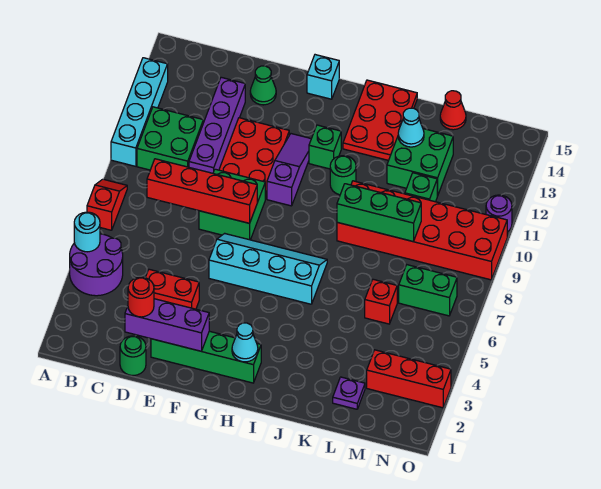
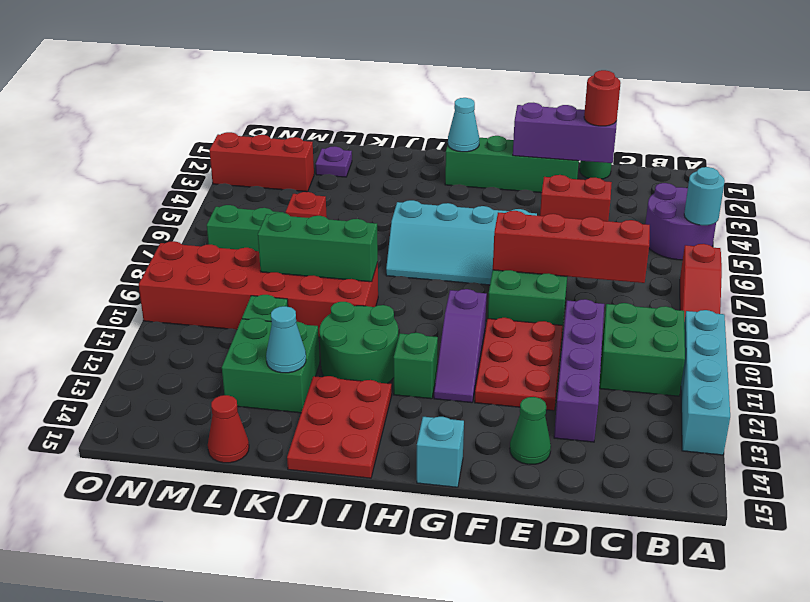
red slope A7:A8 level 1 top 7 -> red slope A7:A9 level 1 top 7
green round brick I11 level 1 -> green round brick I11:J12 level 1
purple round brick O11 level 1 -> none

